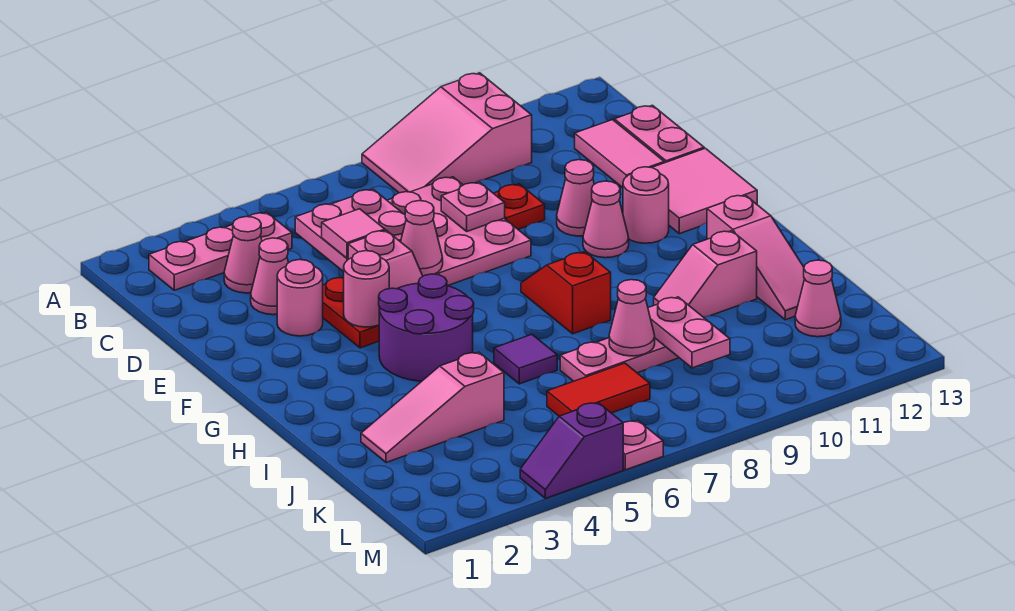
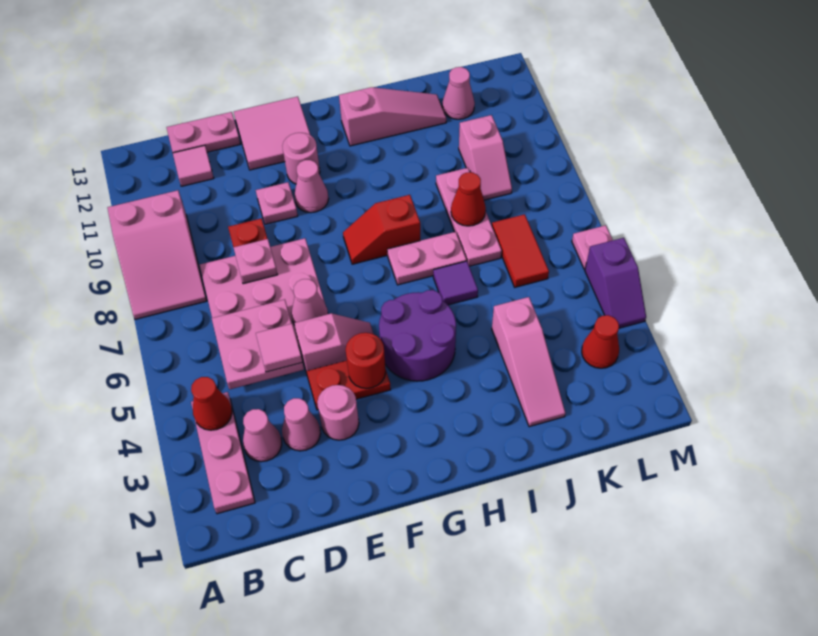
none -> red cone B4 level 2
pink tile C12:D12 level 1 -> pink tile C12 level 1
pink cone E10 level 1 -> pink plate E10 level 1
pink round brick F4 level 2 -> red round brick F4 level 2
pink slope I10:I11 level 1 top 11 -> pink slope K9:K10 level 1 top 10
pink cone J8 level 2 -> red cone J8 level 2
pink plate J9:K9 level 2 -> pink plate H7:I7 level 1
none -> red cone L3 level 1

